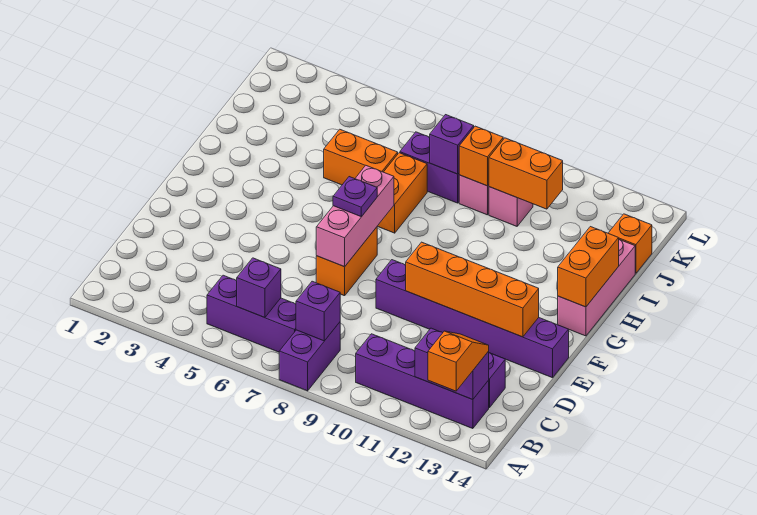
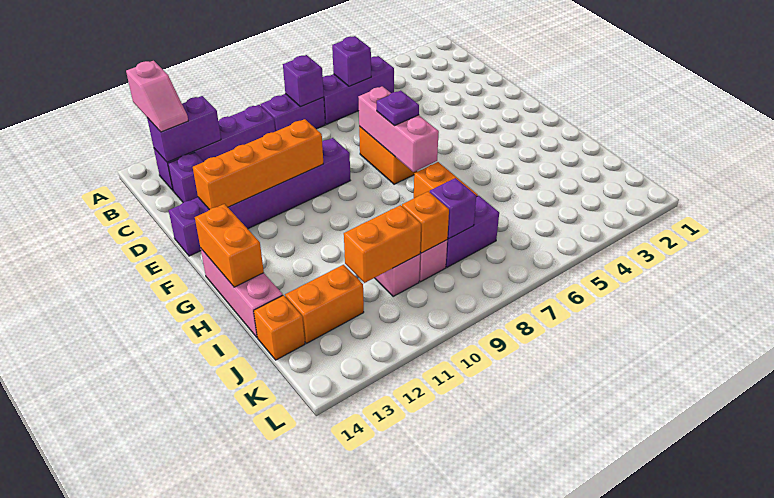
purple brick A8:B8 level 1 -> purple brick B8:B9 level 1
orange slope A13:B13 level 3 top A -> pink slope A13:B13 level 3 top A
orange brick I5:I6 level 1 -> orange brick J12:J13 level 1

